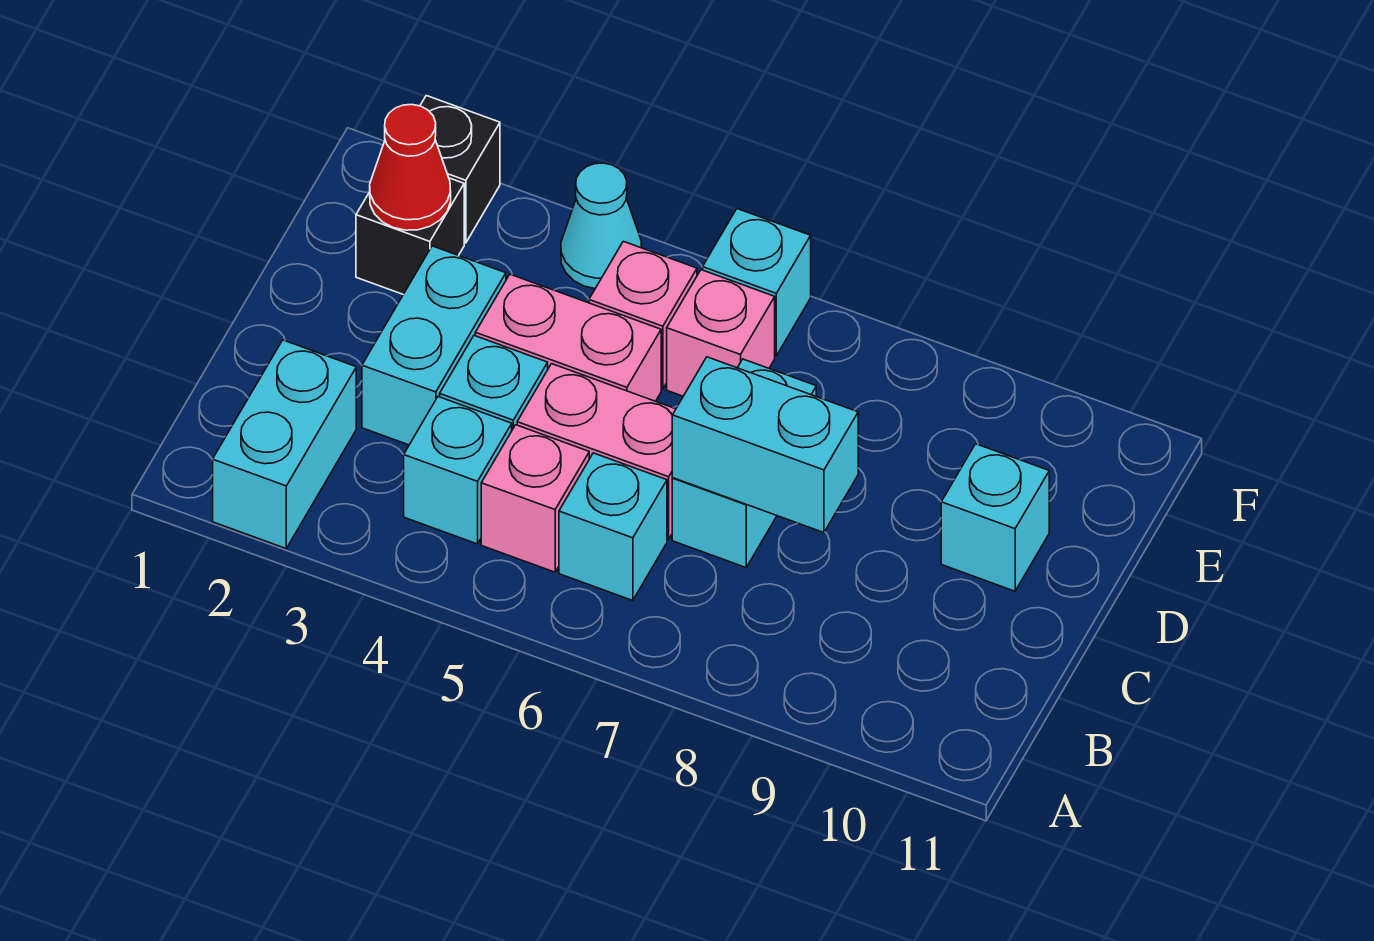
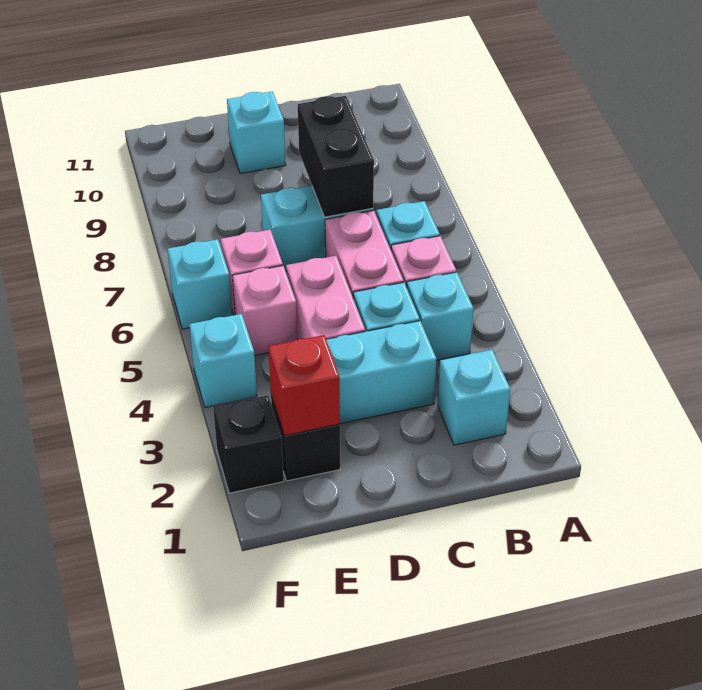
cyan brick A2:B2 level 1 -> cyan brick B2 level 1
cyan brick C7:C8 level 2 -> black brick C7:C8 level 2
red cone E2 level 2 -> red brick E2 level 2
cyan cone F4 level 1 -> cyan brick F4 level 1

